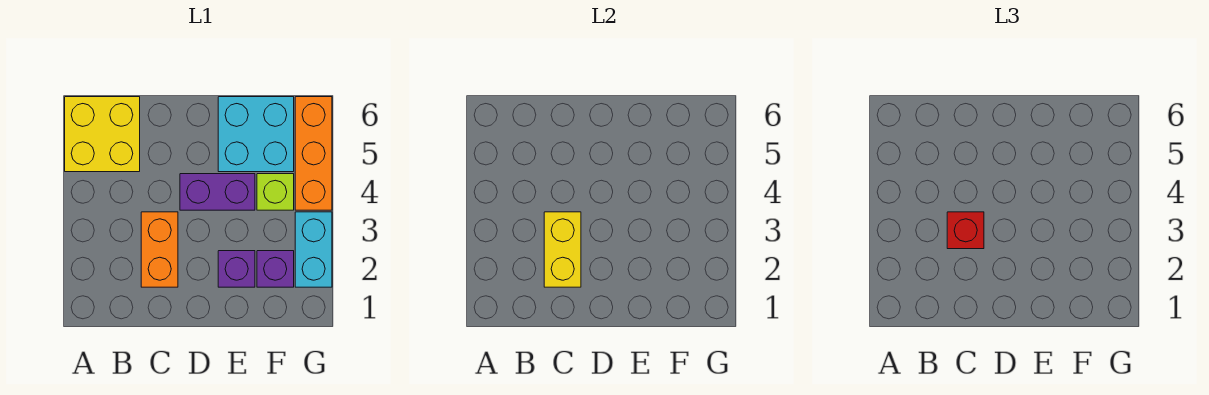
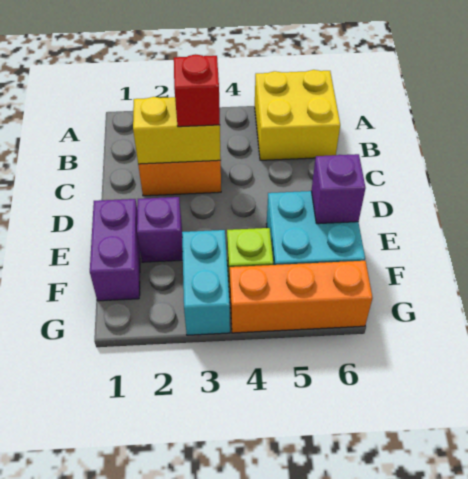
purple brick D4:E4 level 1 -> purple brick E1:F1 level 1
purple brick F2 level 1 -> purple brick E6 level 2
cyan brick G2:G3 level 1 -> cyan brick F3:G3 level 1

